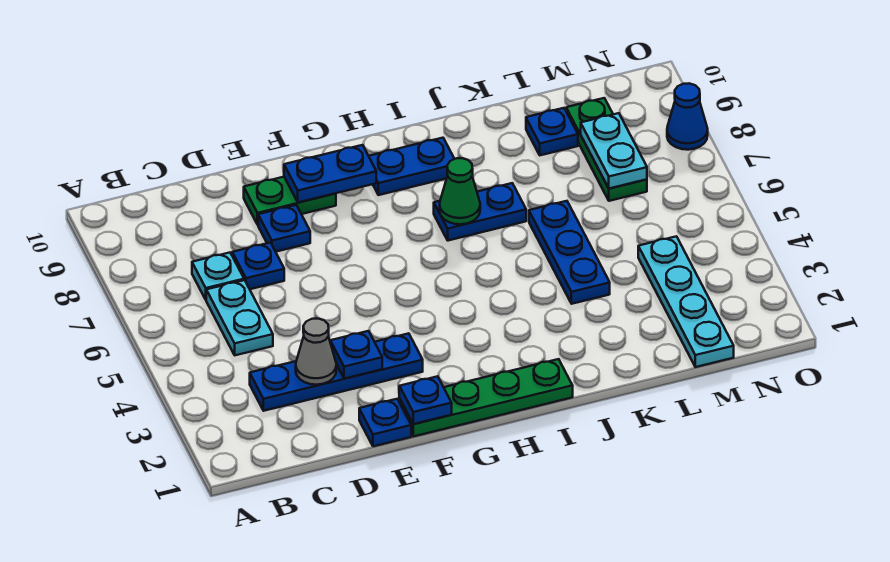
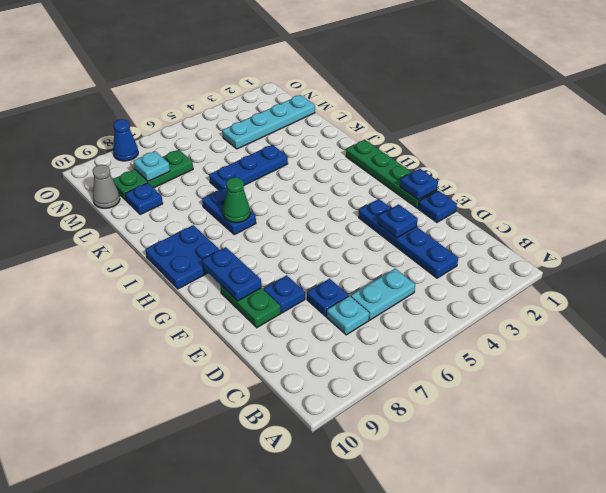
grey cone D3 level 2 -> grey cone M10 level 1
blue plate H9:I9 level 1 -> blue plate H9:I10 level 1
cyan plate M7:M8 level 2 -> cyan plate M8 level 2

